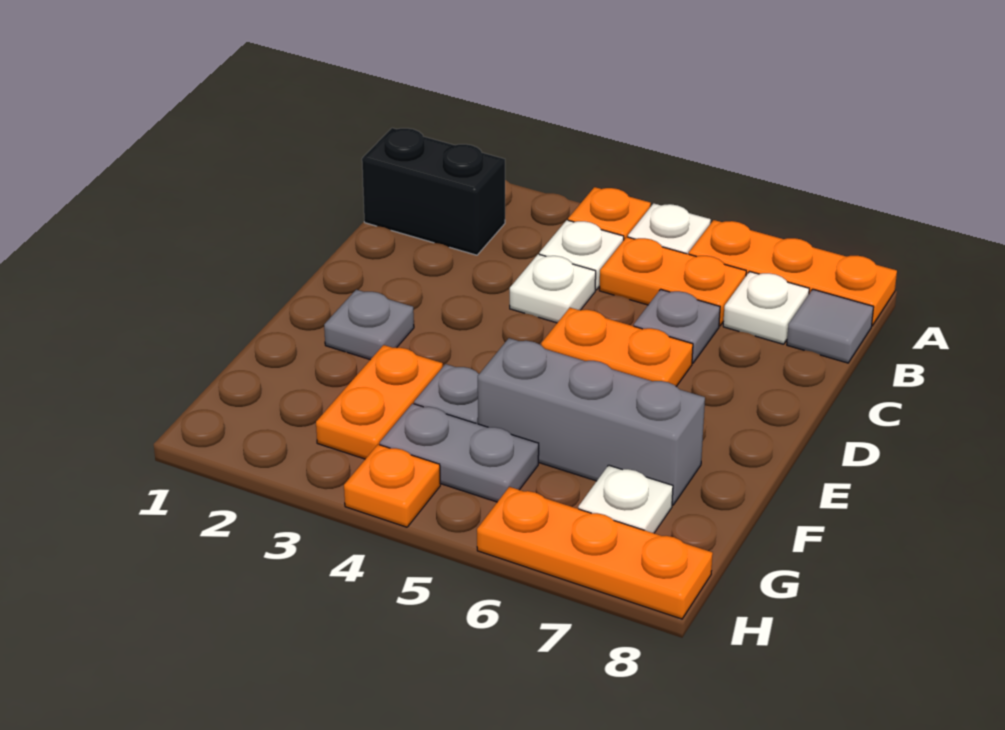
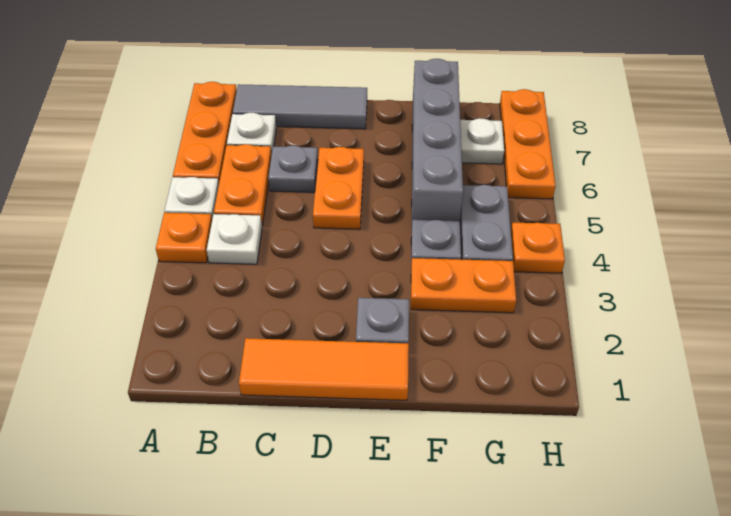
black brick B1:B2 level 1 -> none
grey tile B8 level 1 -> grey tile B8:D8 level 1
none -> orange tile C1:E1 level 1
white plate C4 level 1 -> none
grey brick F5:F7 level 1 -> grey brick F5:F8 level 1

